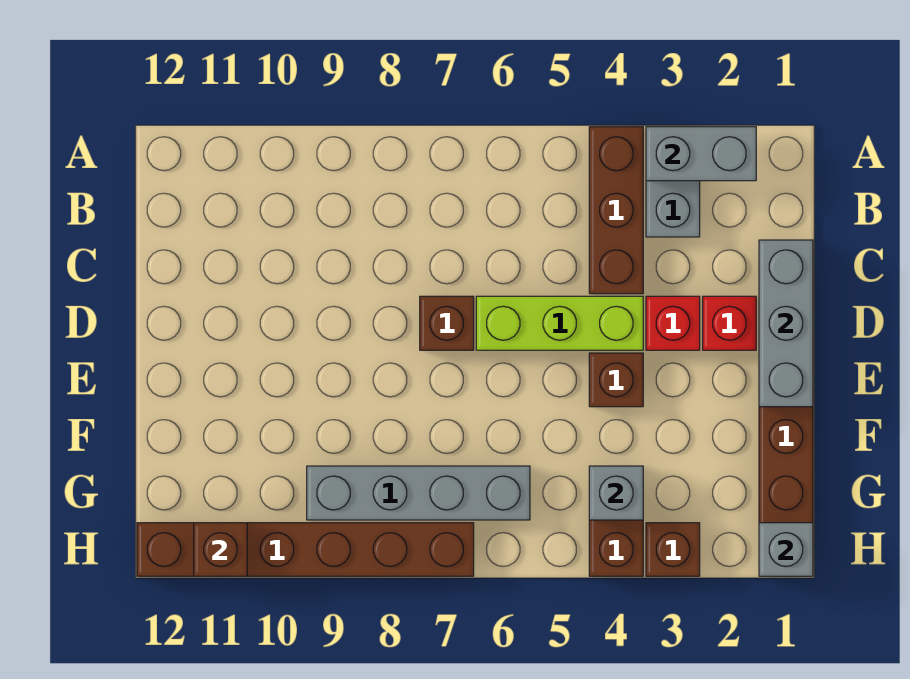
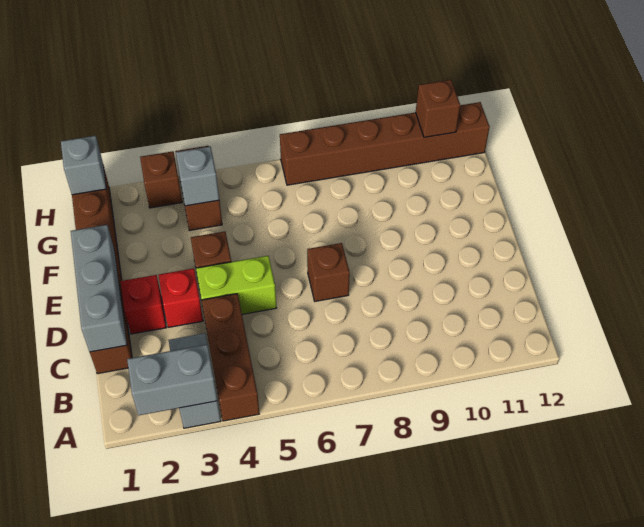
lime brick D4:D6 level 1 -> lime brick D4:D5 level 1
grey brick G6:G9 level 1 -> none

